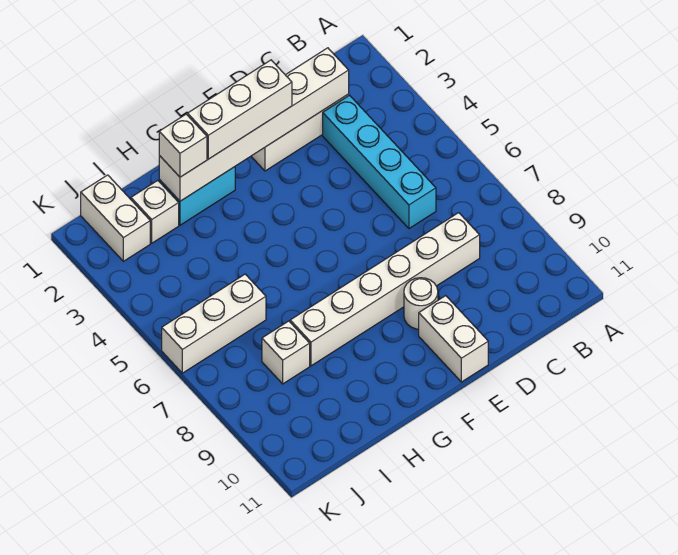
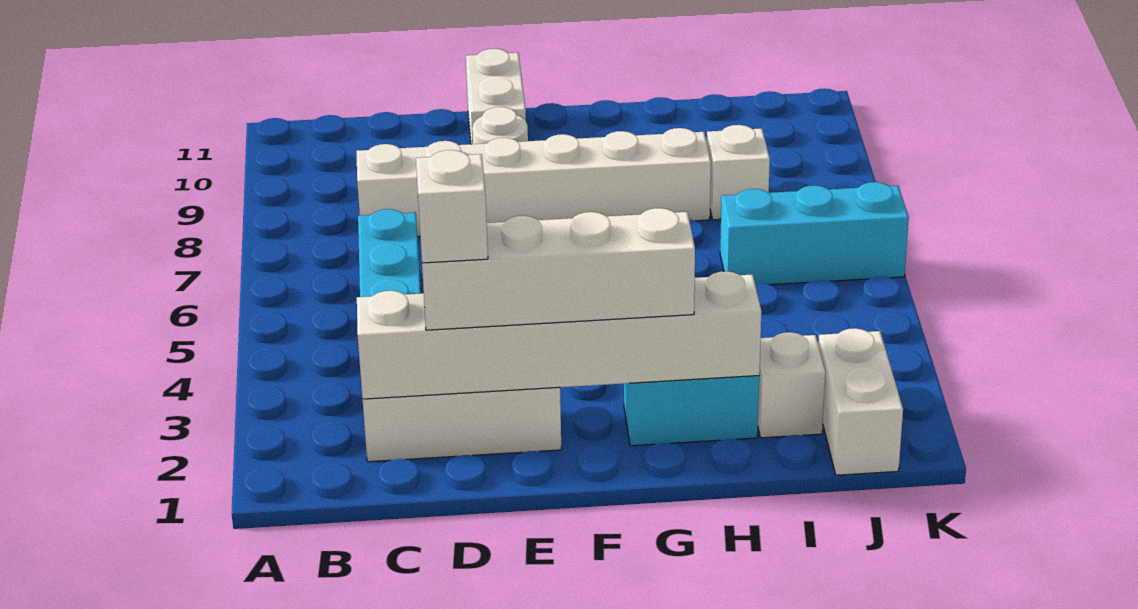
white brick E2:G2 level 3 -> white brick D2:G2 level 3
white brick H2 level 3 -> white brick D2 level 4
white brick I6:K6 level 1 -> cyan brick I6:K6 level 1

